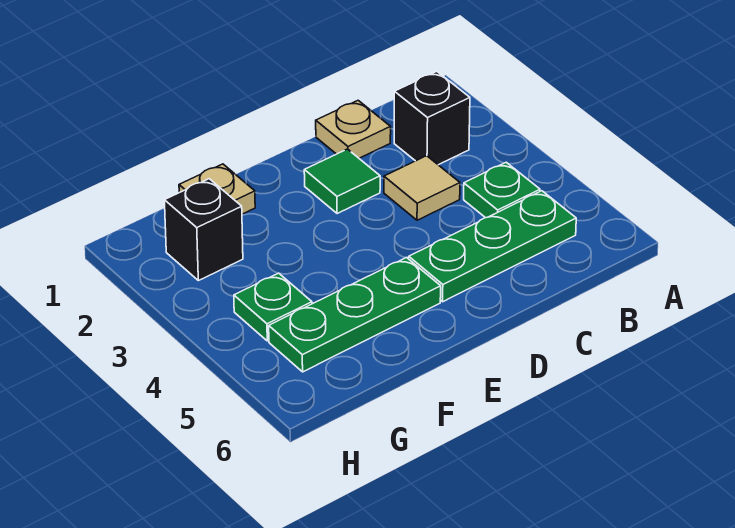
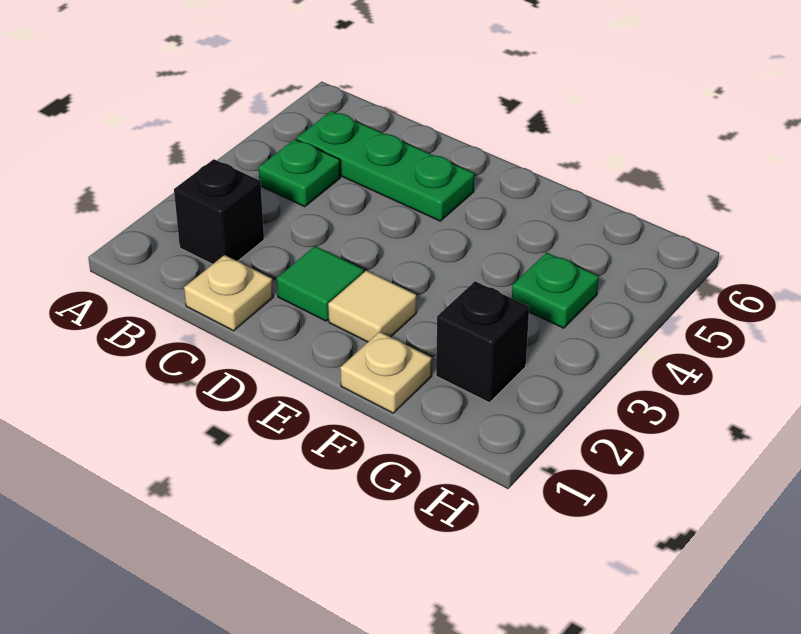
tan tile C3 level 1 -> tan tile E2 level 1
green plate E5:G5 level 1 -> none

